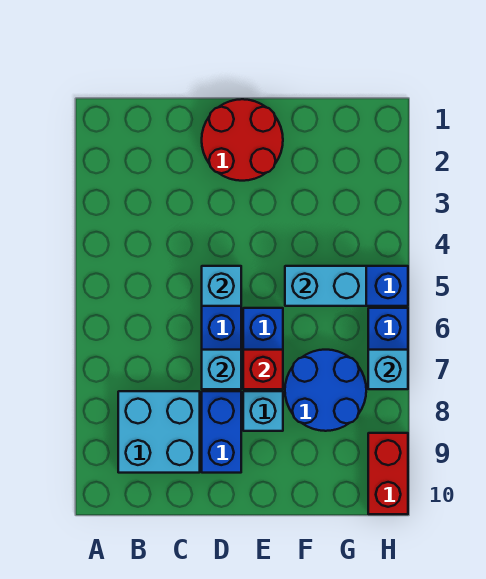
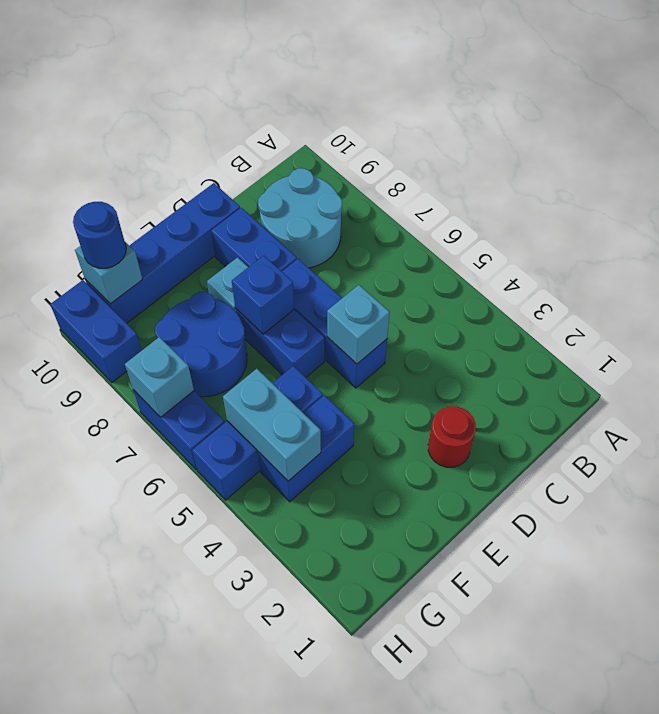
cyan brick B8:C9 level 1 -> cyan round brick B8:C9 level 1
red round brick D1:E2 level 1 -> red round brick D2 level 1
cyan brick D7 level 2 -> cyan brick G10 level 2
none -> blue brick D10:G10 level 1
red brick E7 level 2 -> blue brick E7 level 2
none -> blue brick F4:G4 level 1
cyan brick F5:G5 level 2 -> cyan brick G4:G5 level 2
none -> blue round brick G10 level 3
red brick H9:H10 level 1 -> blue brick H9:H10 level 1

